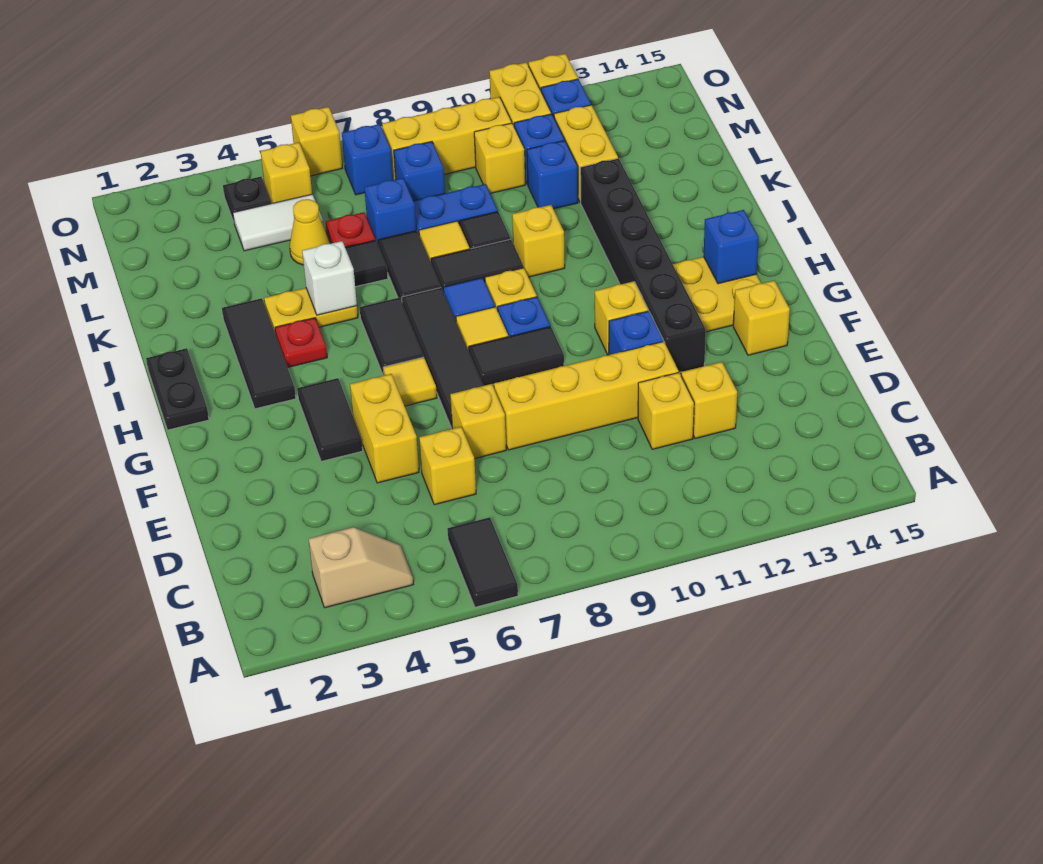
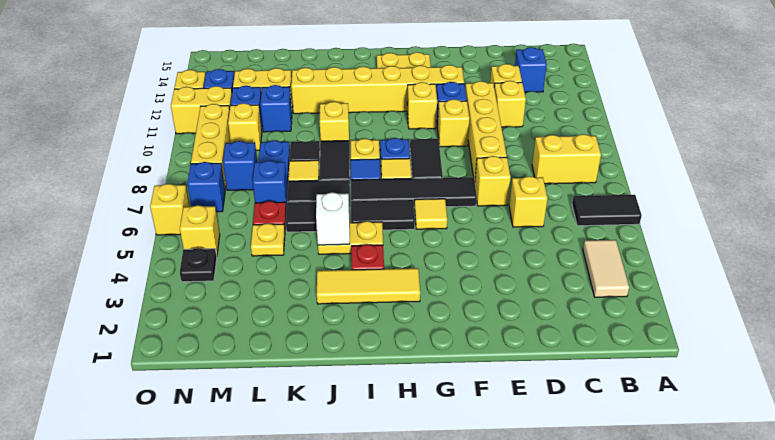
tan slope B3:B4 level 1 top 3 -> tan tile B3:B4 level 1
yellow brick E5:F5 level 1 -> yellow brick B8:C8 level 1
black tile F4:G4 level 1 -> none
black brick F12:K12 level 1 -> yellow brick F12:K12 level 1
yellow brick F14 level 1 -> yellow brick F10 level 1
black plate H1:I1 level 1 -> none
black tile H3:J3 level 1 -> yellow tile H3:J3 level 1
blue brick H14 level 2 -> blue brick C13 level 1
yellow plate J4:J5 level 1 -> yellow plate I5:J5 level 1
yellow cone L5 level 1 -> yellow plate L5 level 1
white tile M4:M5 level 1 -> none

